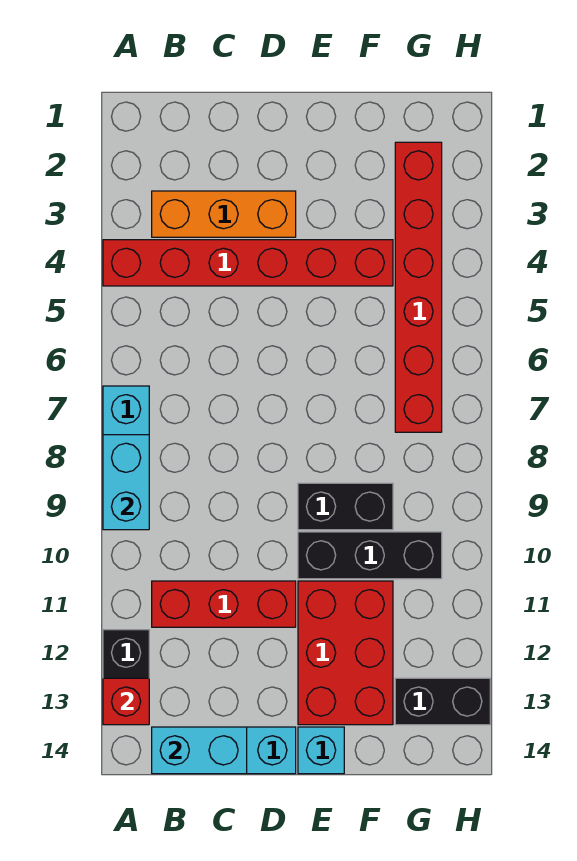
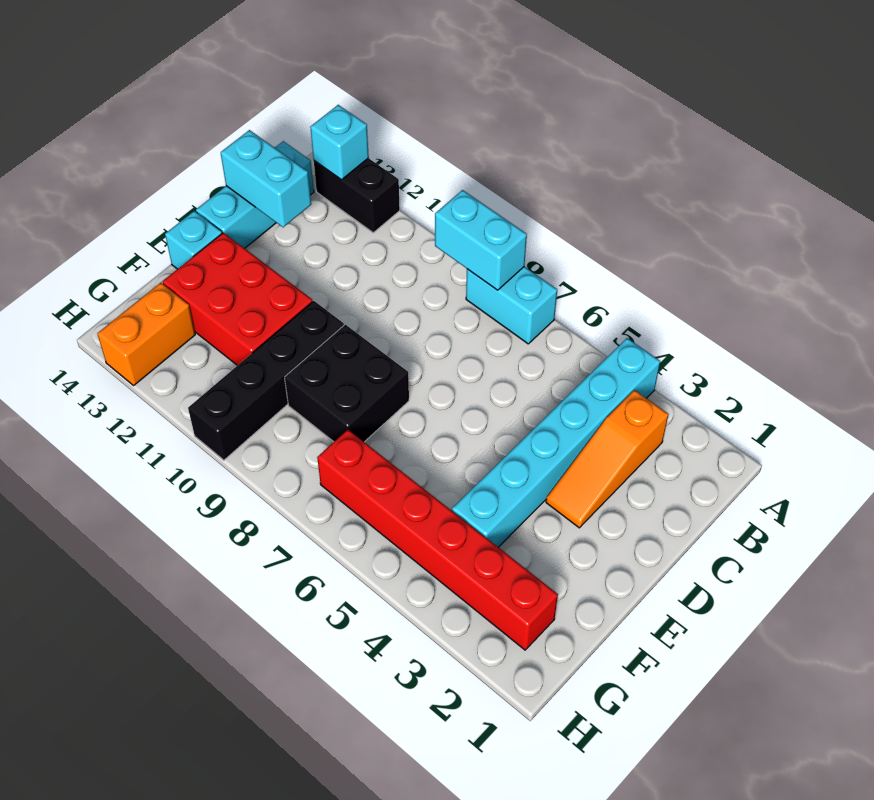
red brick A4:F4 level 1 -> cyan brick A4:F4 level 1
red brick A13 level 2 -> cyan brick A13 level 2
orange brick B3:D3 level 1 -> orange slope B3:D3 level 1 top B
red brick B11:D11 level 1 -> none
cyan brick B14:C14 level 2 -> cyan brick C13:C14 level 2
black brick E9:F9 level 1 -> black brick E8:F9 level 1
black brick E10:G10 level 1 -> black brick E10:H10 level 1
black brick G13:H13 level 1 -> orange brick G13:H13 level 1

